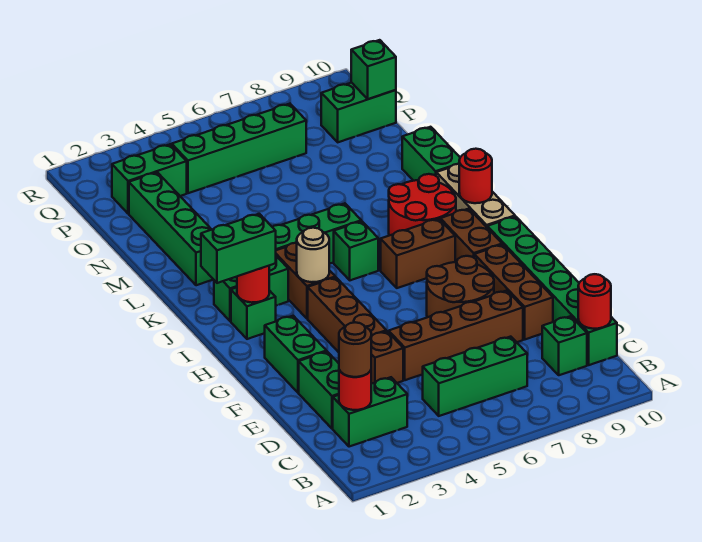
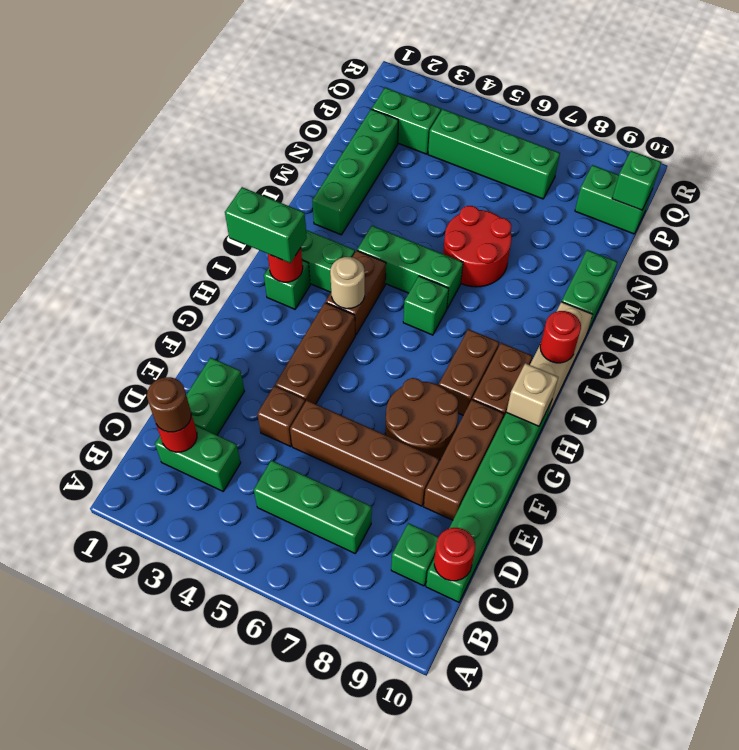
green brick F2:G2 level 1 -> none
none -> tan brick H10 level 2
brown brick I7:I8 level 1 -> brown brick H8:I8 level 1
red round brick J8:K9 level 1 -> red round brick L6:M7 level 1

